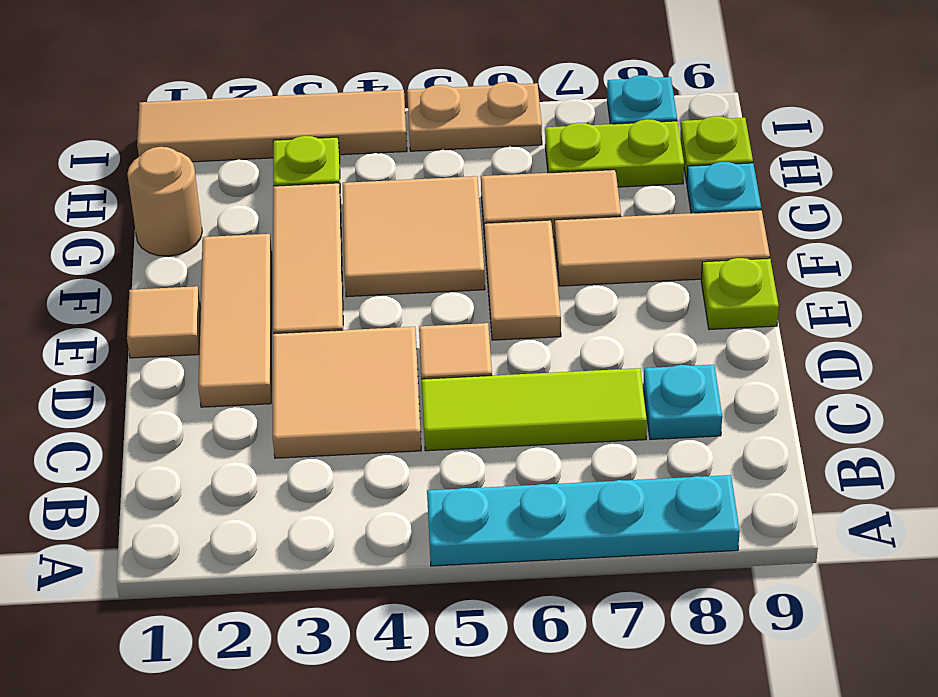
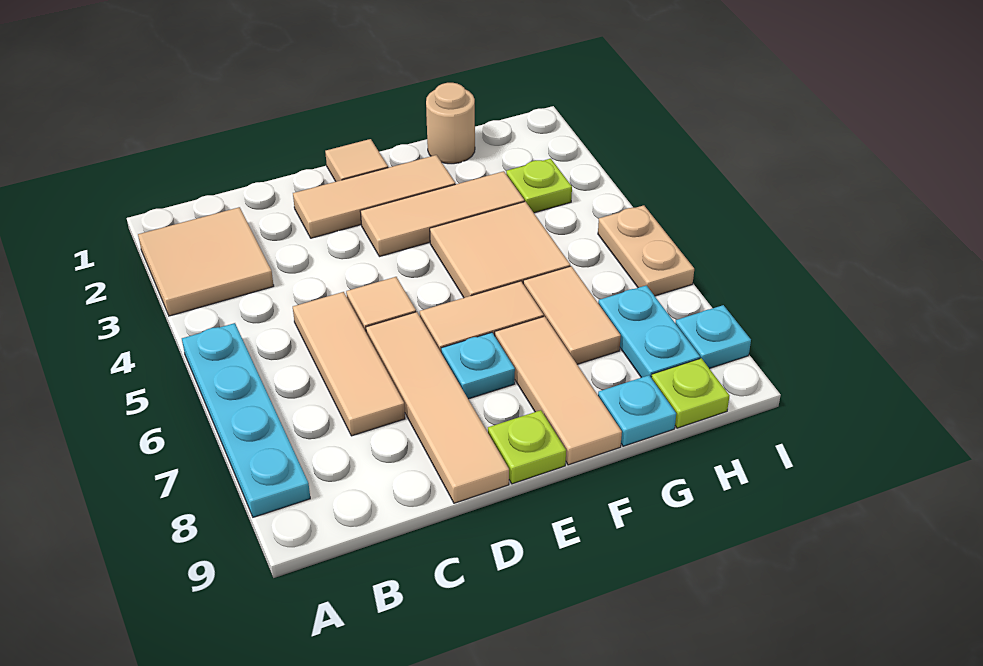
tan tile C3:D4 level 1 -> tan tile A2:B3 level 1
lime tile C5:C7 level 1 -> tan tile C5:C7 level 1
cyan plate C8 level 1 -> cyan plate E7 level 1
lime plate H7:H8 level 1 -> cyan plate H7:H8 level 1
tan tile I1:I4 level 1 -> tan tile D6:D9 level 1

